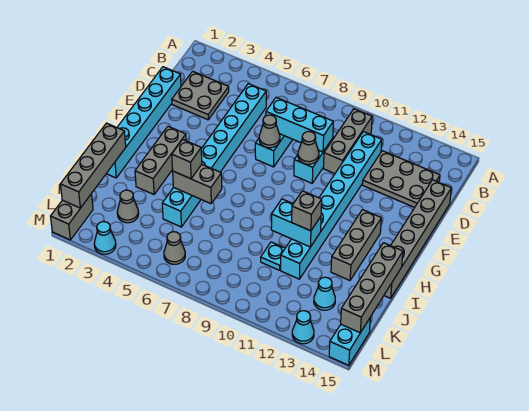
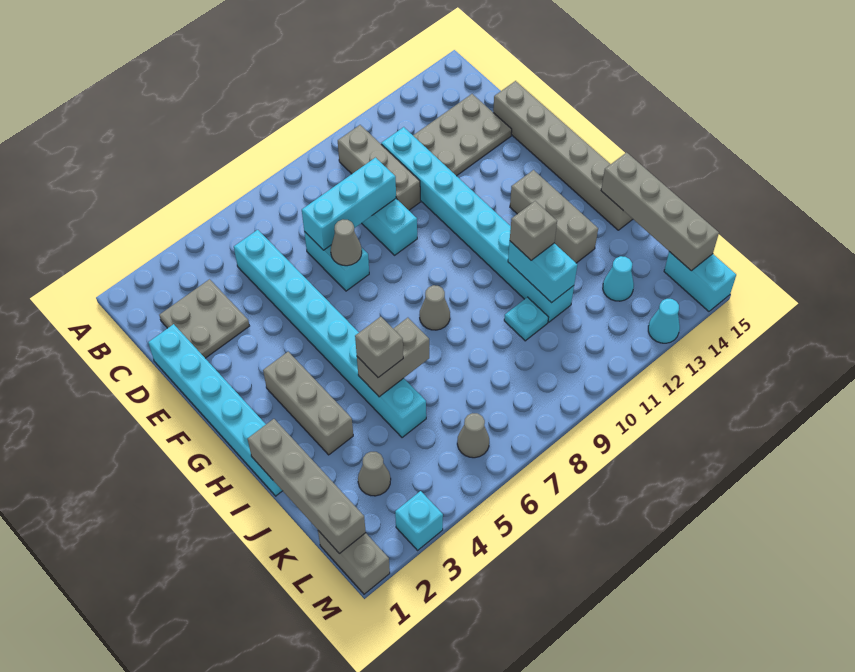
grey cone E9 level 2 -> grey cone H8 level 1
cyan brick I10:I11 level 2 -> cyan brick I11:J11 level 2
cyan cone M3 level 1 -> cyan brick M3 level 1

